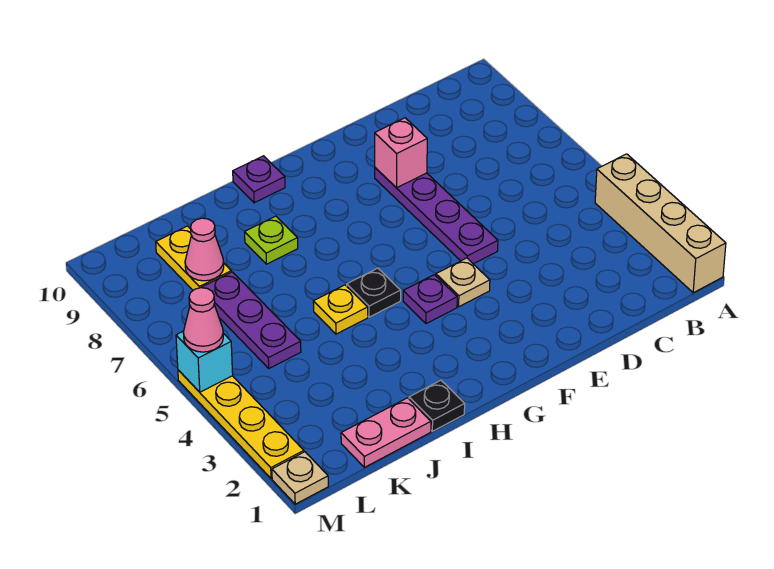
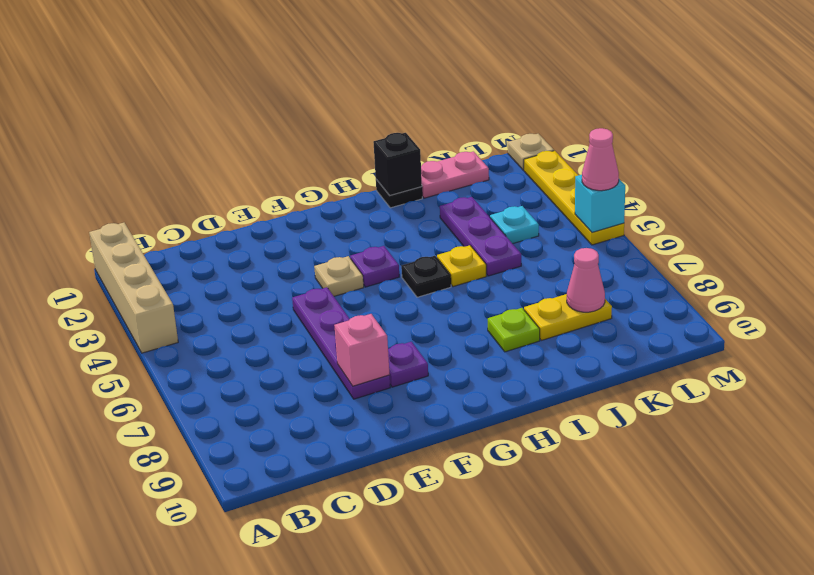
purple plate H10 level 1 -> purple plate F8 level 1
none -> black brick I1 level 2
none -> cyan plate K4 level 1
purple plate K5:K7 level 1 -> purple plate J3:J5 level 1
yellow plate K8:K9 level 1 -> yellow plate J8:K8 level 1

